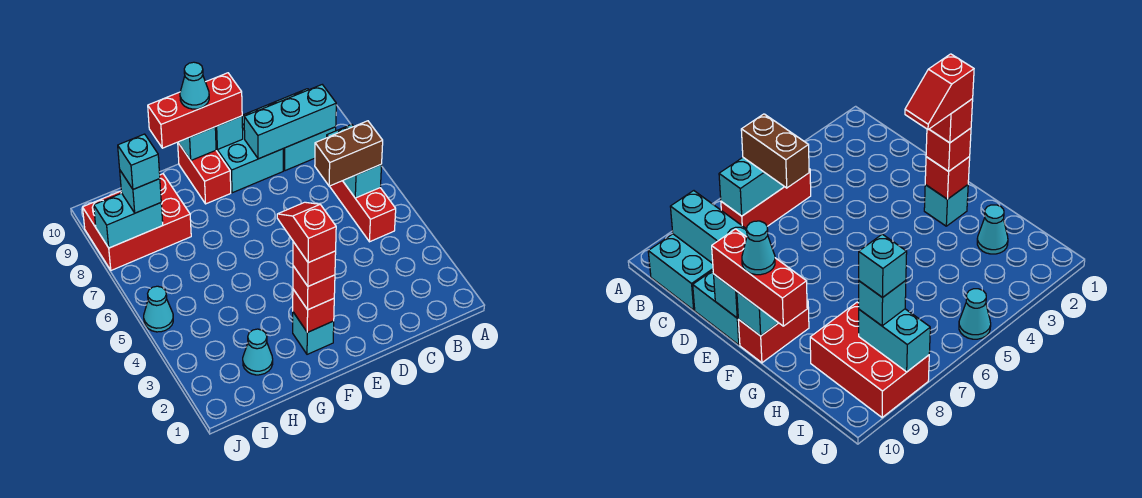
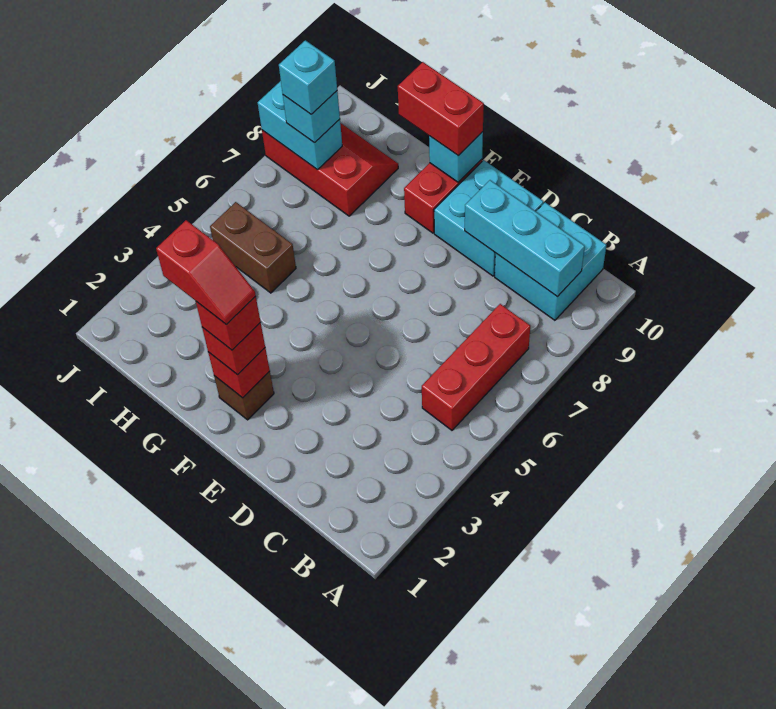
cyan brick B6:B7 level 2 -> none
brown brick B6:C6 level 3 -> brown brick H5:I5 level 1
cyan brick E10 level 2 -> none
red brick E10:G10 level 3 -> red brick F10:G10 level 3
cyan brick F2 level 1 -> brown brick F2 level 1
red slope F2:F3 level 5 top 2 -> red slope F2:G2 level 5 top G
cyan cone F10 level 4 -> none
cyan cone H2 level 1 -> none
red brick H8:J9 level 1 -> red slope H8:J9 level 1 top 8
cyan cone J5 level 1 -> none

